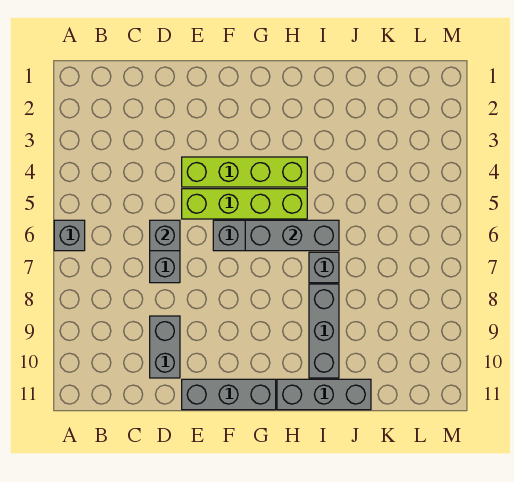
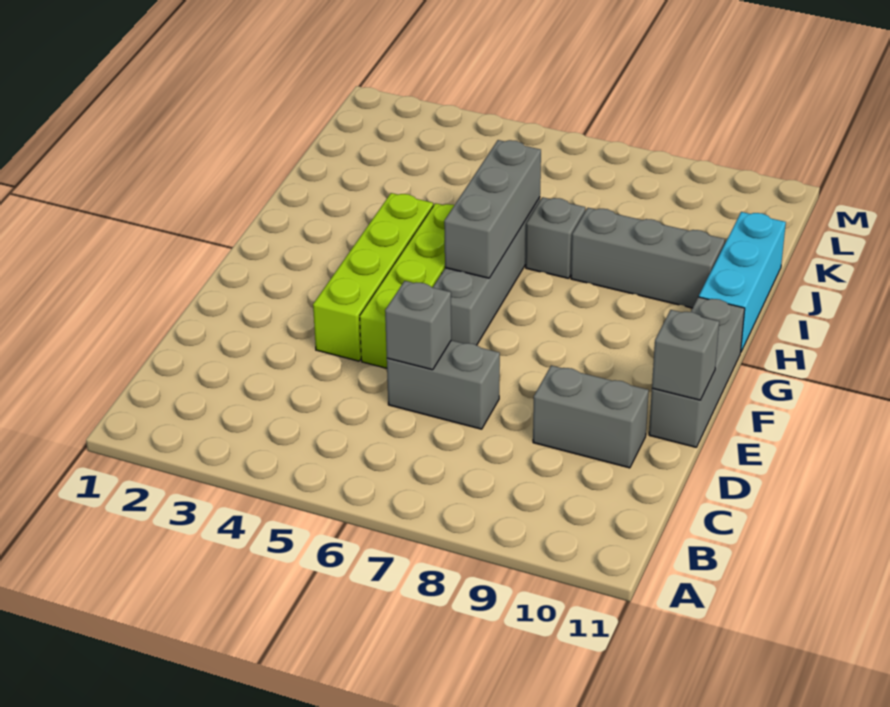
grey brick A6 level 1 -> grey brick E11 level 2
grey brick H11:J11 level 1 -> cyan brick H11:J11 level 1

